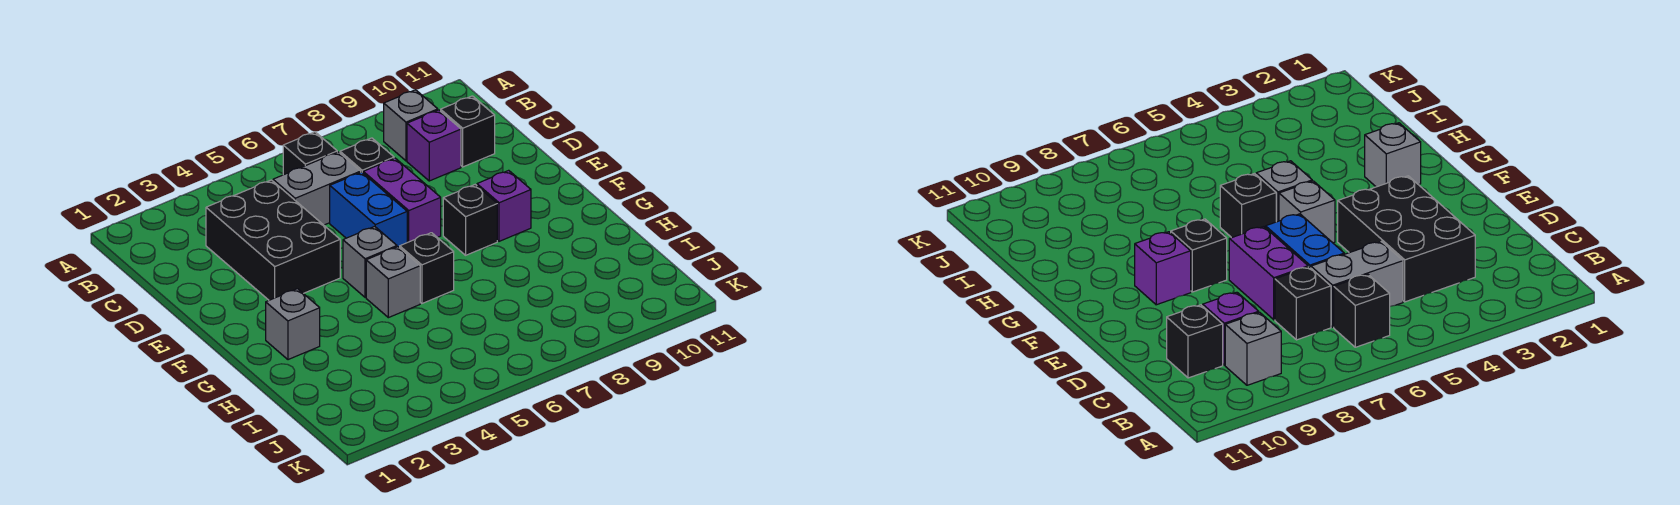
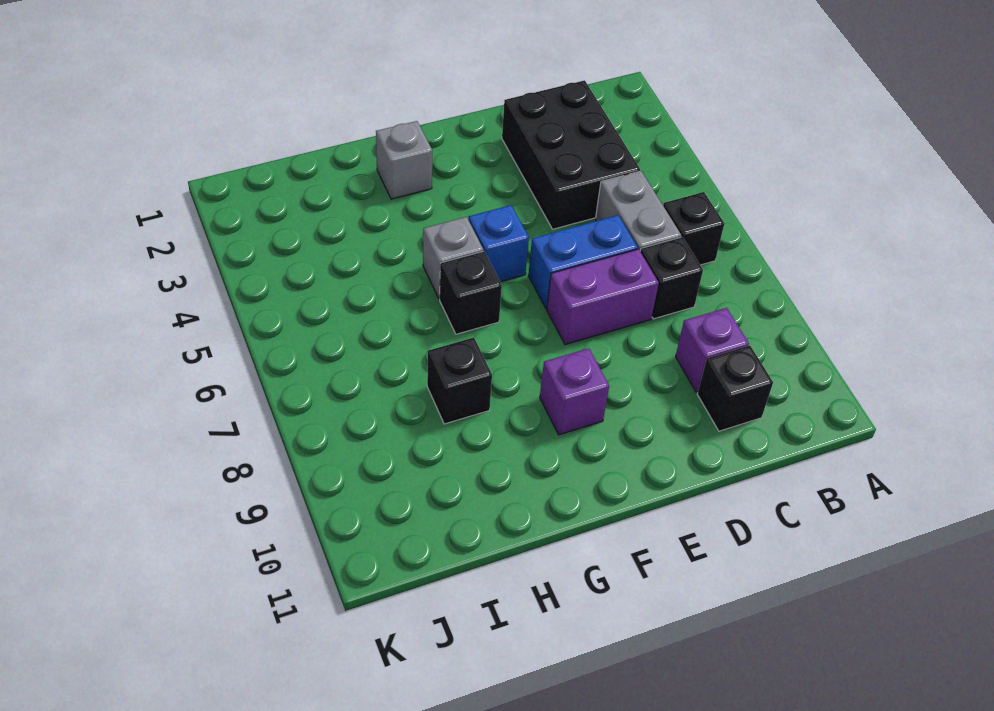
grey brick B9 level 1 -> none
black brick C3:E4 level 1 -> black brick C2:D4 level 1
grey brick F5 level 1 -> blue brick F5 level 1
black brick F8 level 1 -> black brick H8 level 1

